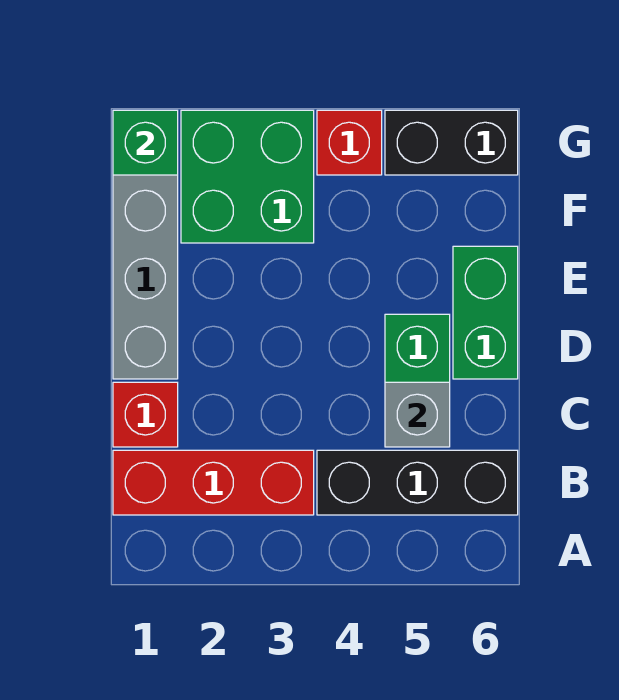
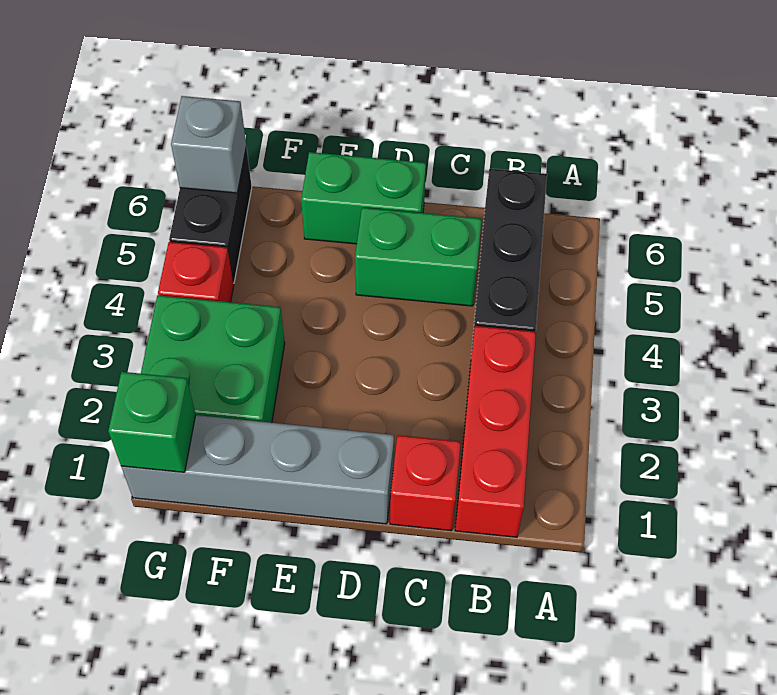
grey brick C5 level 2 -> grey brick G6 level 2

